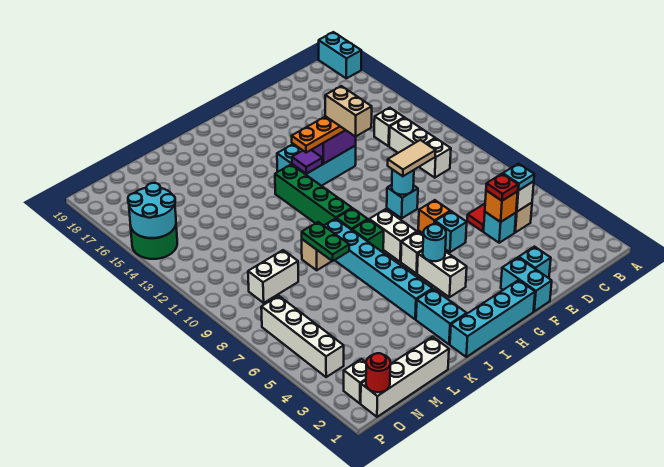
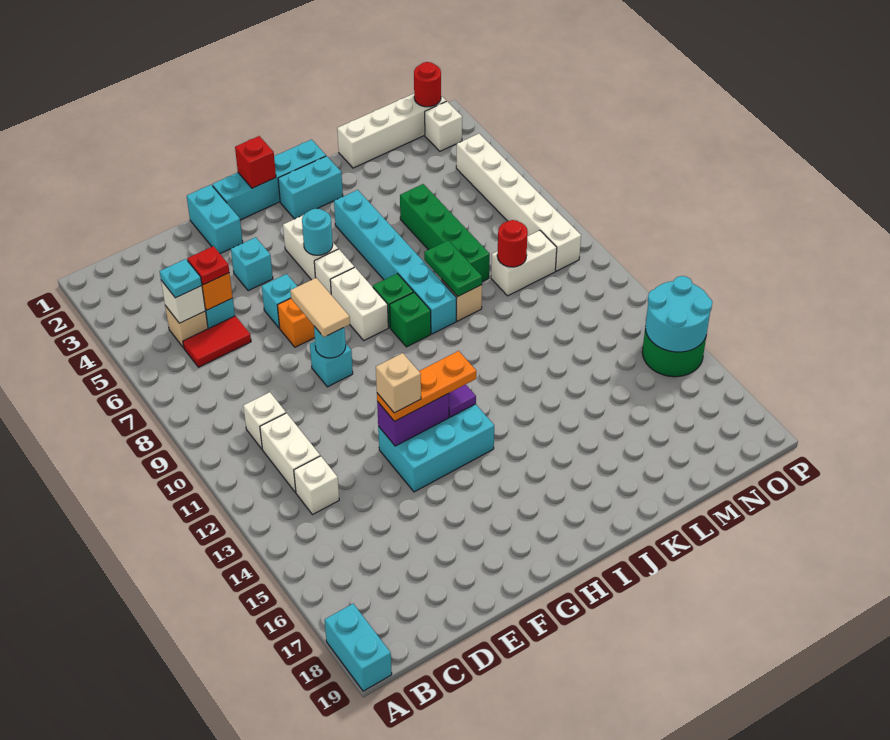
cyan brick E2 level 1 -> cyan brick F4 level 1
tan tile E9:F9 level 3 -> tan tile F8:F9 level 3
tan brick F12:F13 level 4 -> tan brick F13 level 4
none -> red brick H1 level 2
green brick I10:I13 level 1 -> green brick L5:L8 level 1
cyan brick J2:J3 level 1 -> cyan brick I2:J2 level 1
none -> red round brick M9 level 2
white brick O4:O7 level 1 -> white brick O4:O9 level 1

